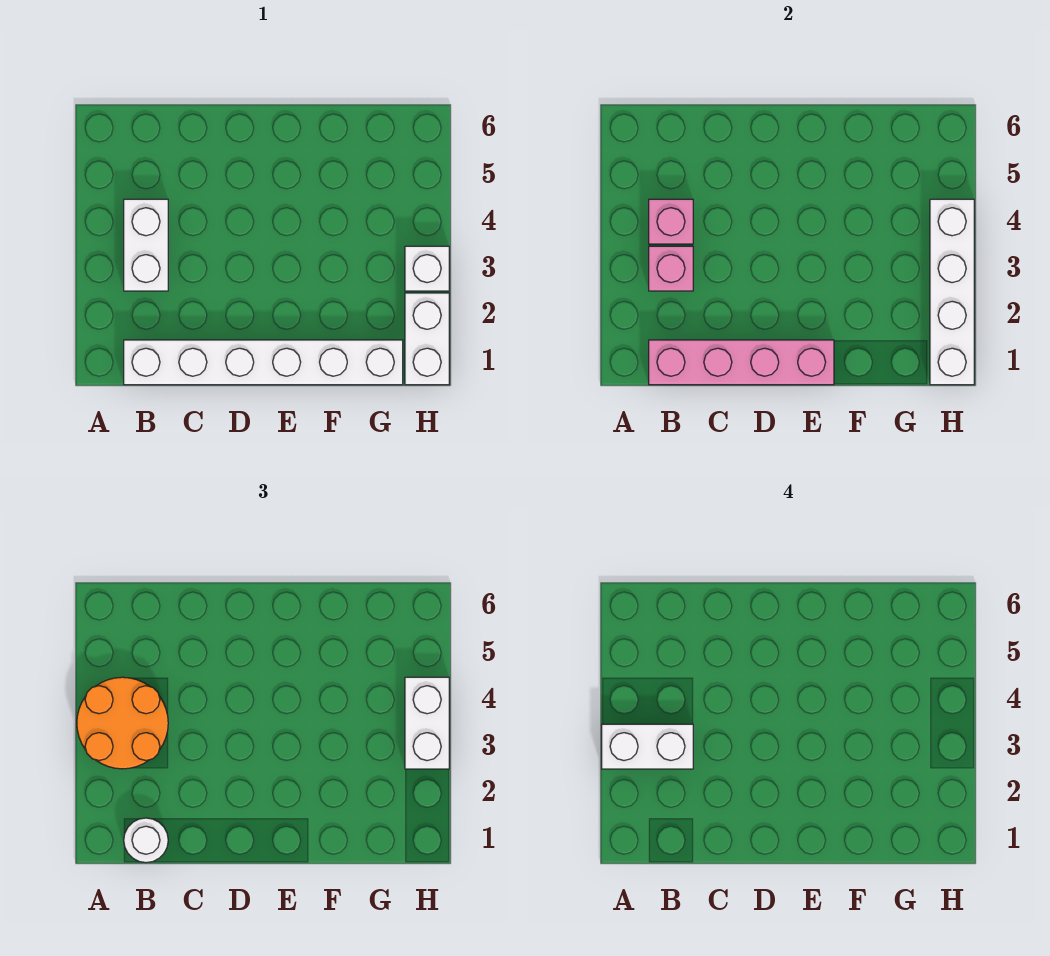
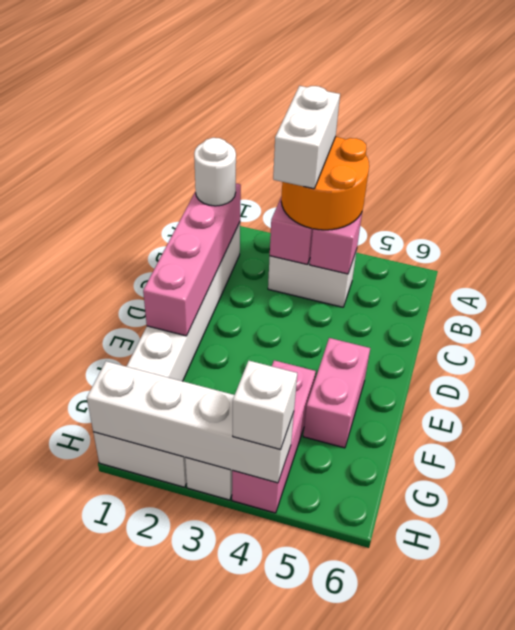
none -> pink brick E5:F5 level 1
none -> pink brick F4:H4 level 1
white brick H3:H4 level 3 -> white brick H4 level 3

